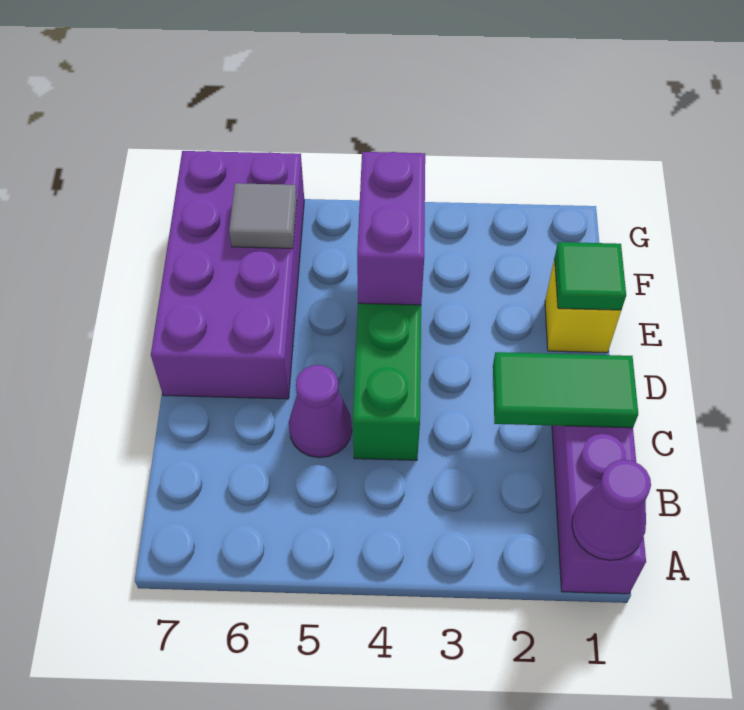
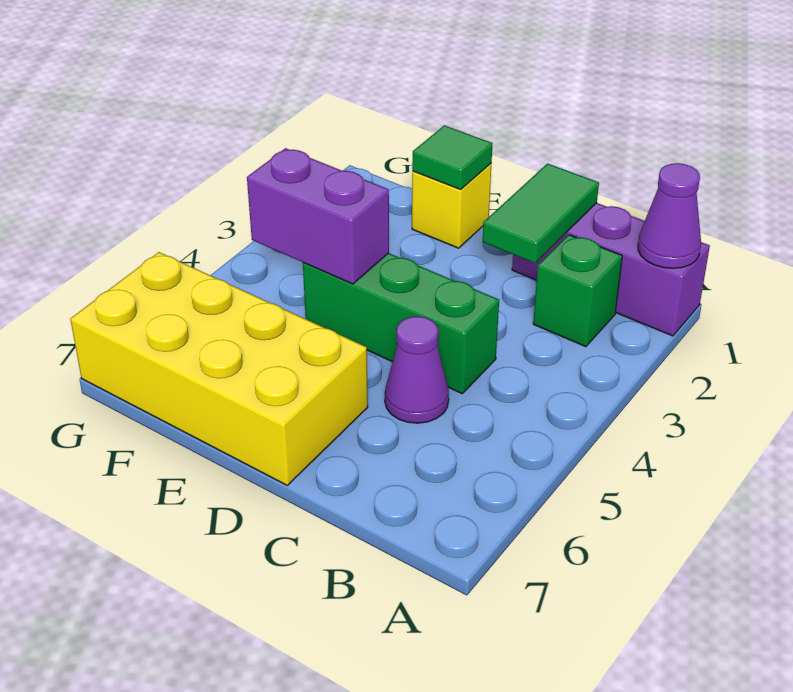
none -> green brick B2 level 1
purple brick D6:G7 level 1 -> yellow brick D6:G7 level 1
grey tile F6 level 2 -> none

